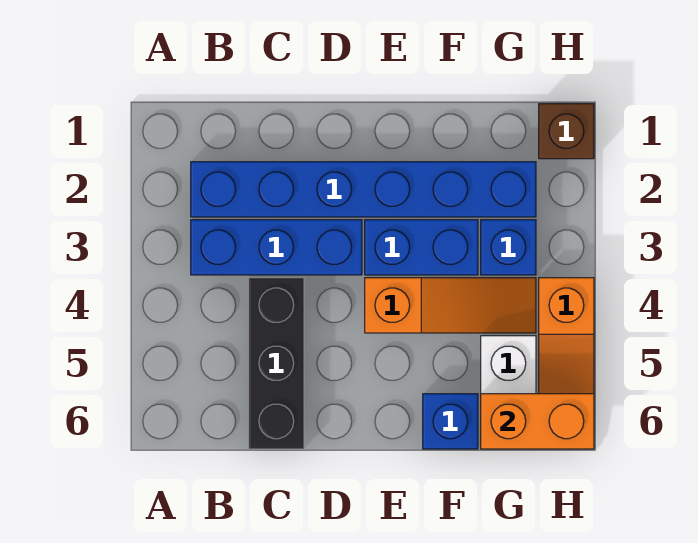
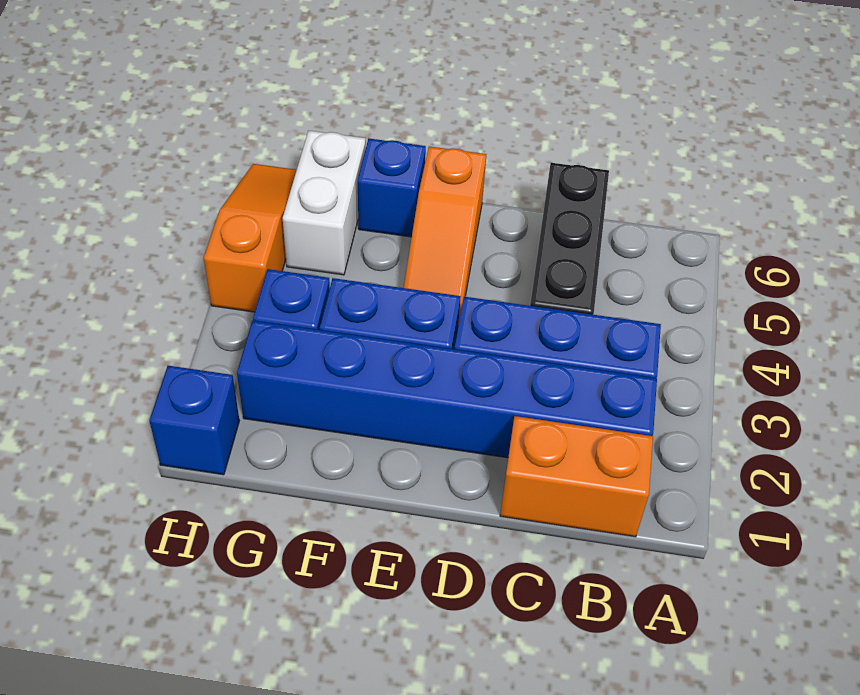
orange slope E4:G4 level 1 top E -> orange slope E4:E6 level 1 top 6
orange brick G6:H6 level 2 -> orange brick B1:C1 level 1
brown brick H1 level 1 -> blue brick H1 level 1

